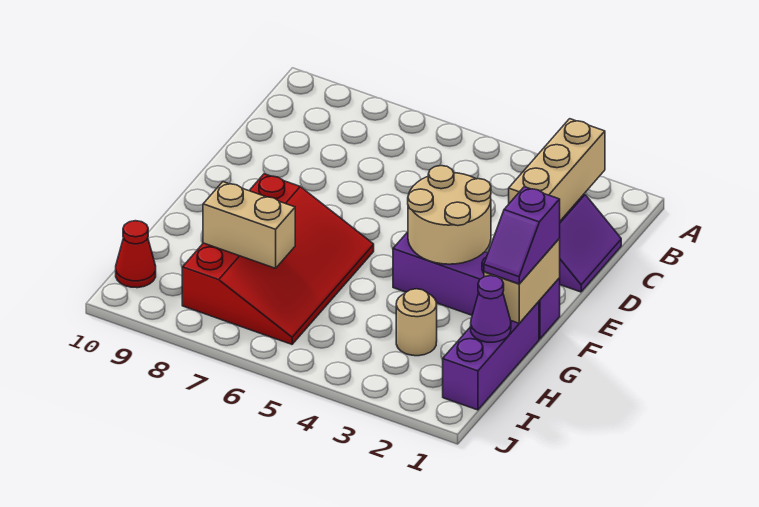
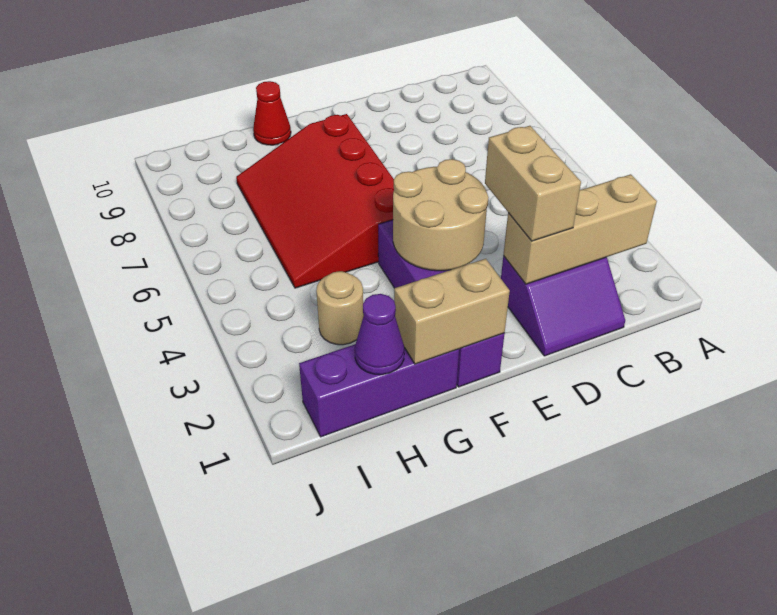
purple slope F1:G1 level 3 top F -> none
red slope F6:I8 level 1 top 8 -> red slope F5:H8 level 1 top F
tan brick H7:H8 level 2 -> tan brick D2:D3 level 3
red cone I10 level 1 -> red cone G10 level 1

